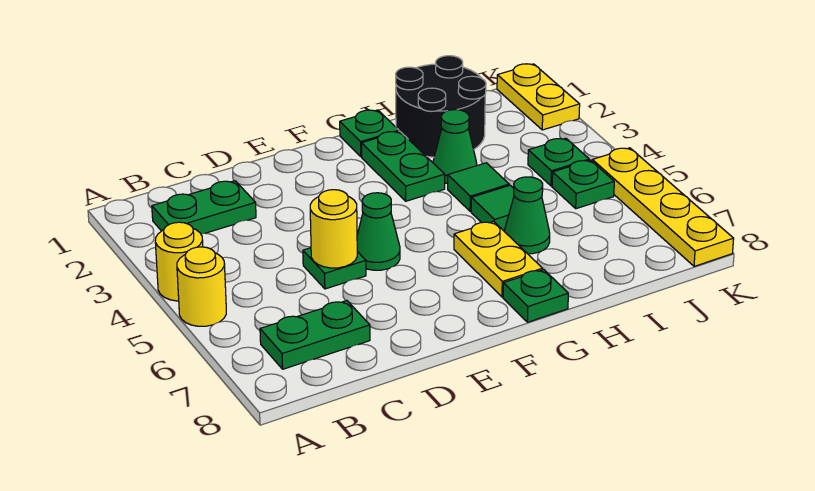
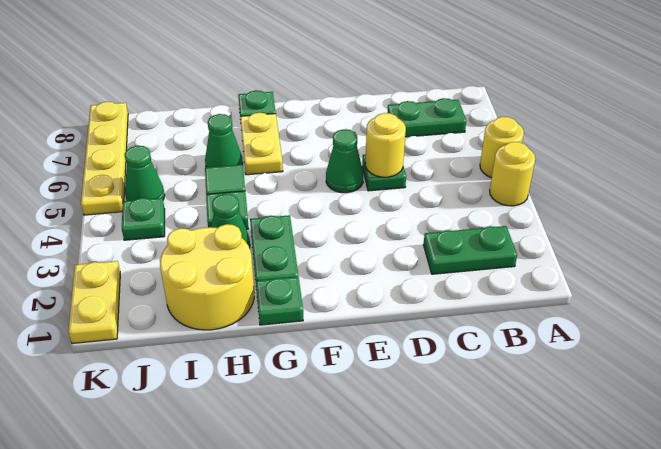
black round brick H1:I2 level 1 -> yellow round brick H1:I2 level 1
green plate J5 level 1 -> green cone J5 level 1

